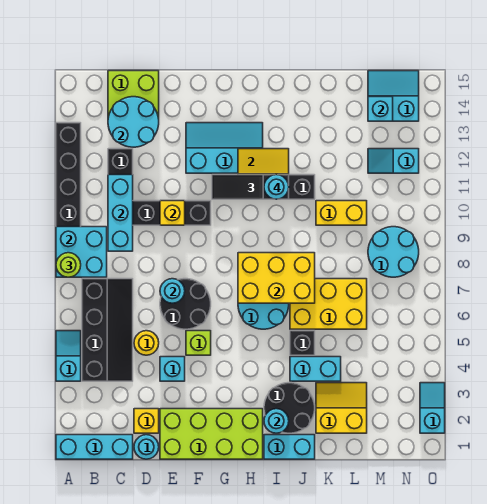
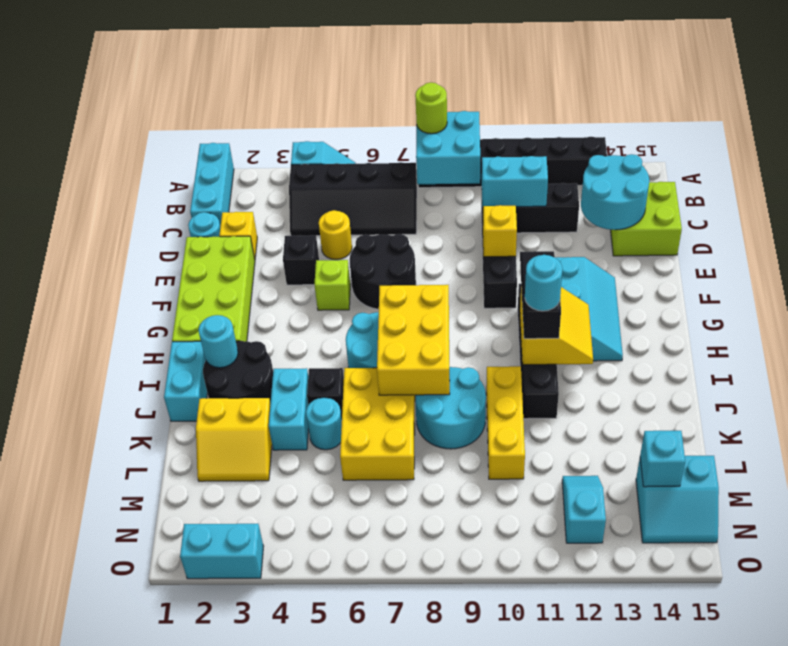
cyan brick C9:C11 level 2 -> cyan brick C10:C11 level 2
cyan brick E4 level 1 -> black brick E4 level 1
cyan round brick E7 level 2 -> cyan round brick K5 level 1
yellow slope K2:L3 level 1 top 2 -> yellow slope K2:L3 level 1 top K
yellow brick K10:L10 level 1 -> yellow brick J10:L10 level 1
cyan round brick M8:N9 level 1 -> cyan round brick J8:K9 level 1
cyan slope M14:N15 level 1 top 14 -> cyan slope M14:N15 level 1 top M
cyan slope O2:O3 level 1 top 2 -> cyan brick O2:O3 level 1

